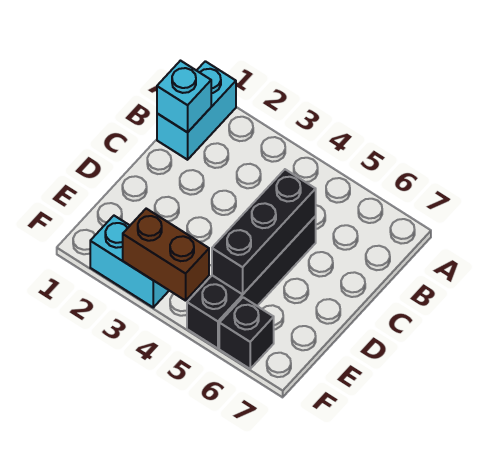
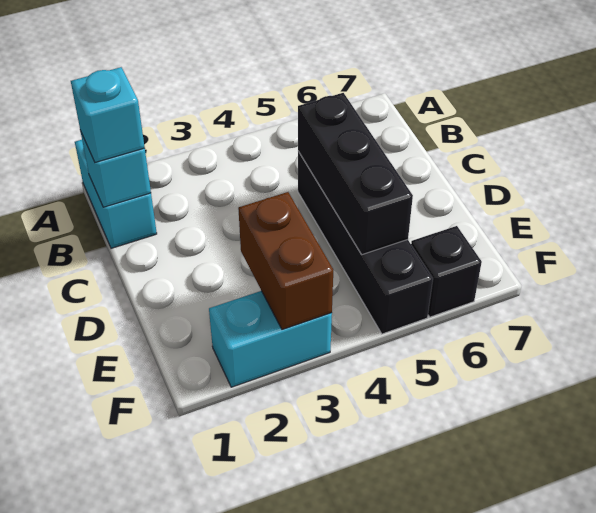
none -> cyan brick B1 level 3
brown brick F3:F4 level 2 -> brown brick E3:F3 level 2

